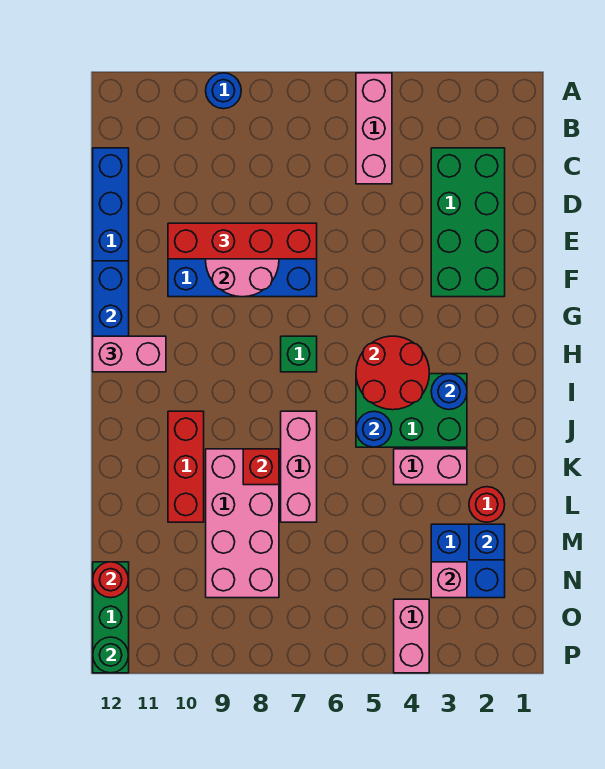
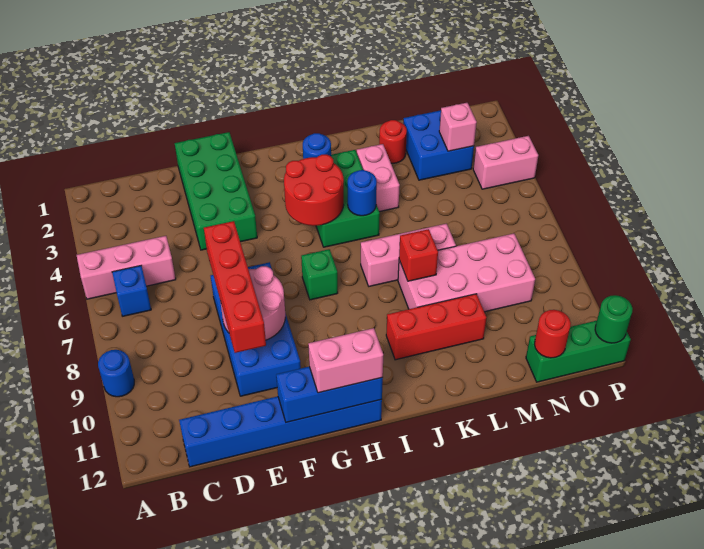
green brick C2:F3 level 1 -> green brick E1:F4 level 1
pink brick H11:H12 level 3 -> pink brick G12:H12 level 3
blue brick M2 level 2 -> blue brick B6 level 1

